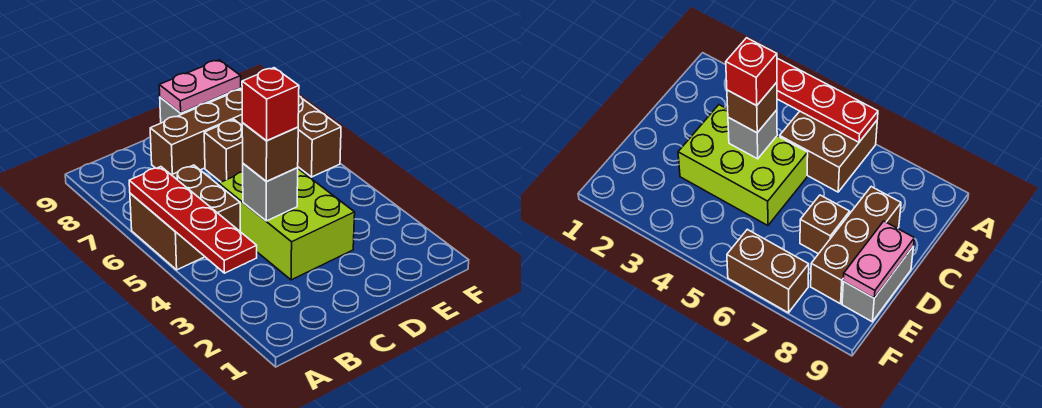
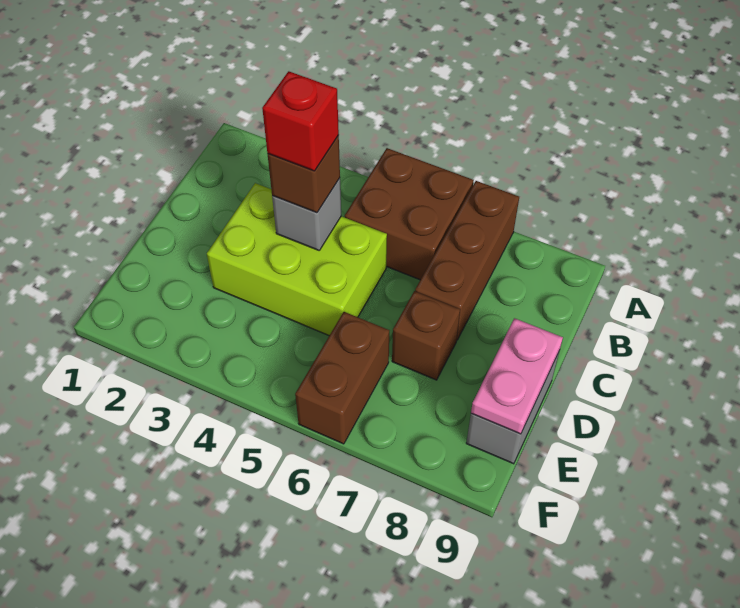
red plate A3:A6 level 2 -> none
brown brick C8:E8 level 1 -> brown brick A7:C7 level 1
brown brick F6:F7 level 1 -> brown brick E6:F6 level 1

